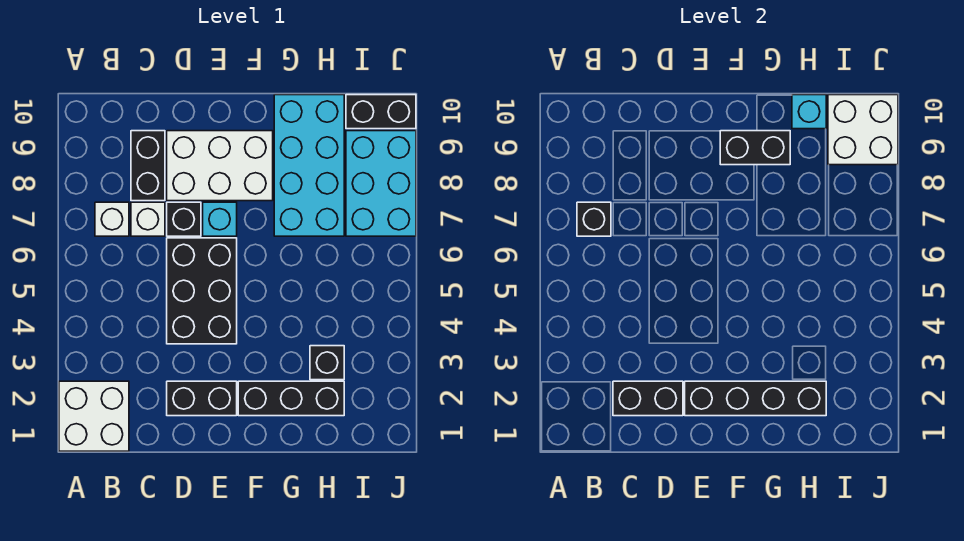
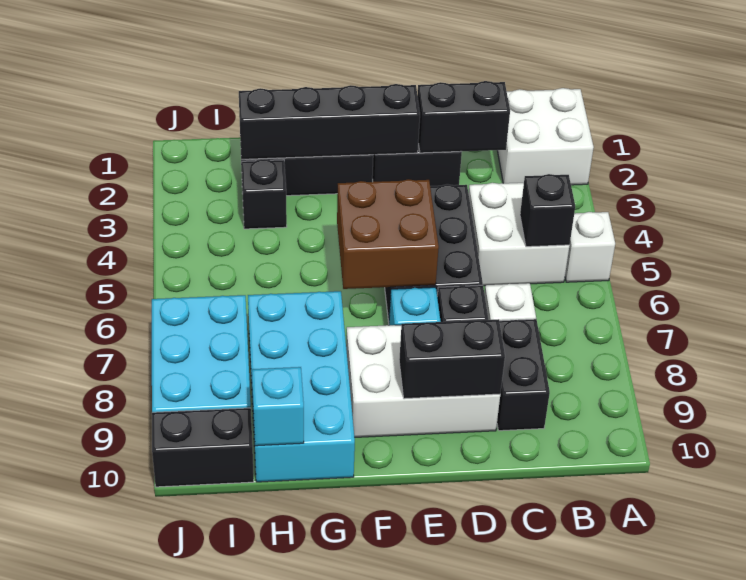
white brick B7 level 1 -> white brick A5 level 1
black brick B7 level 2 -> black brick B5 level 2
none -> brown brick E5:F6 level 2
black brick F9:G9 level 2 -> black brick D9:E9 level 2
white brick I9:J10 level 2 -> white brick B4:C5 level 1

